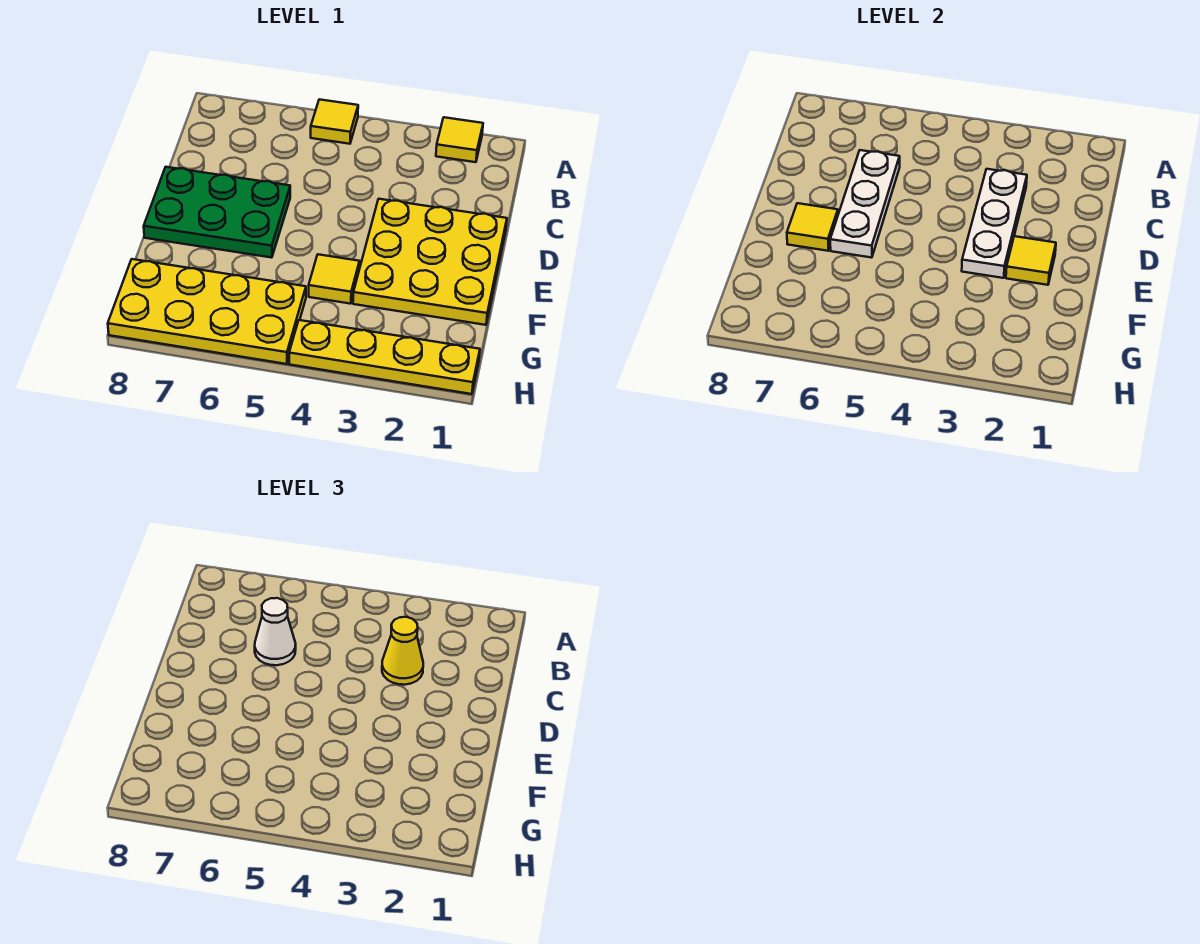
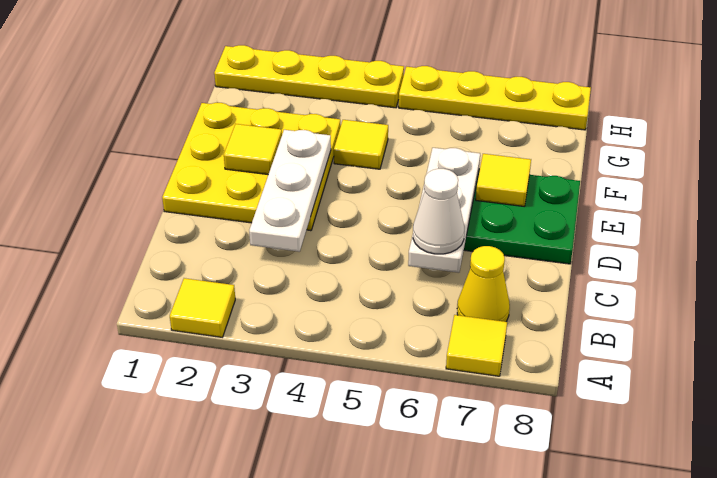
yellow tile A5 level 1 -> yellow tile A7 level 1
yellow cone C3 level 3 -> yellow cone B7 level 1
yellow plate G5:H8 level 1 -> yellow plate H5:H8 level 1

